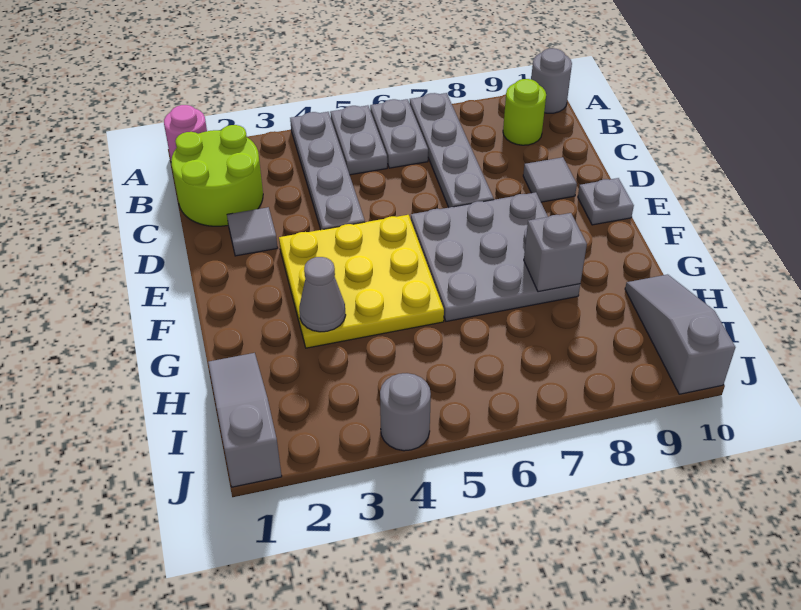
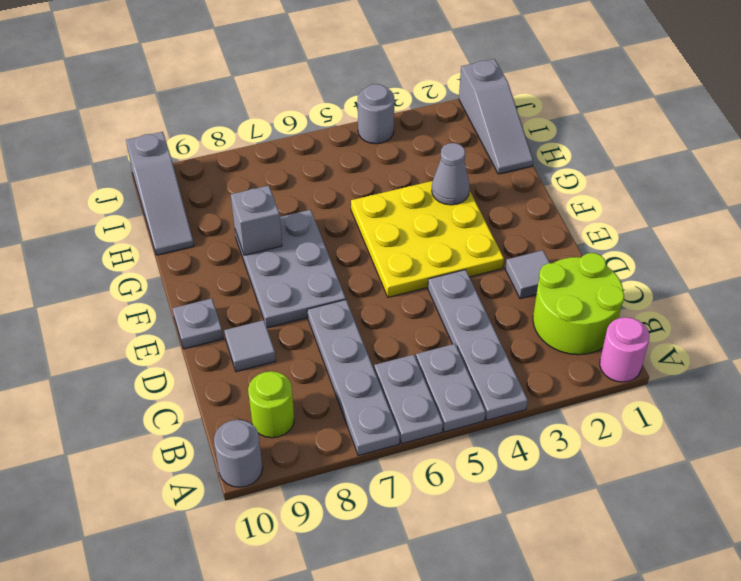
grey plate E6:G8 level 1 -> grey plate E7:G8 level 1

